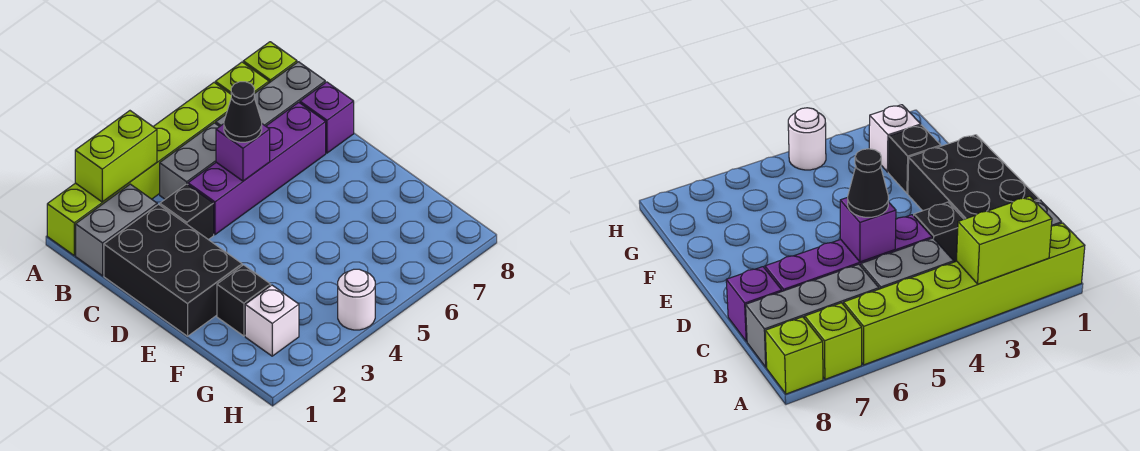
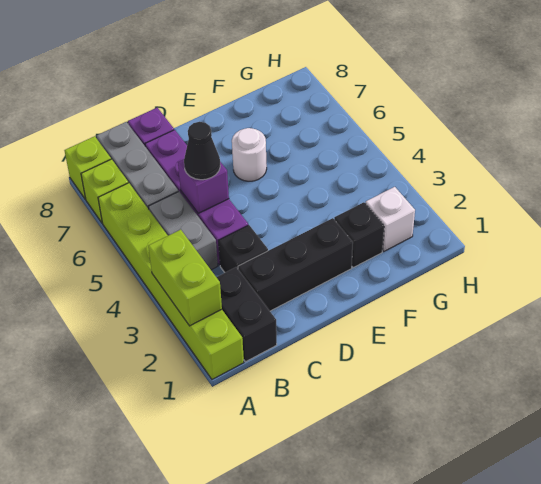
grey brick B1:B2 level 1 -> black brick B1:B2 level 1
black brick C1:E2 level 1 -> black brick C2:E2 level 1
white round brick H4 level 1 -> white round brick E6 level 1

